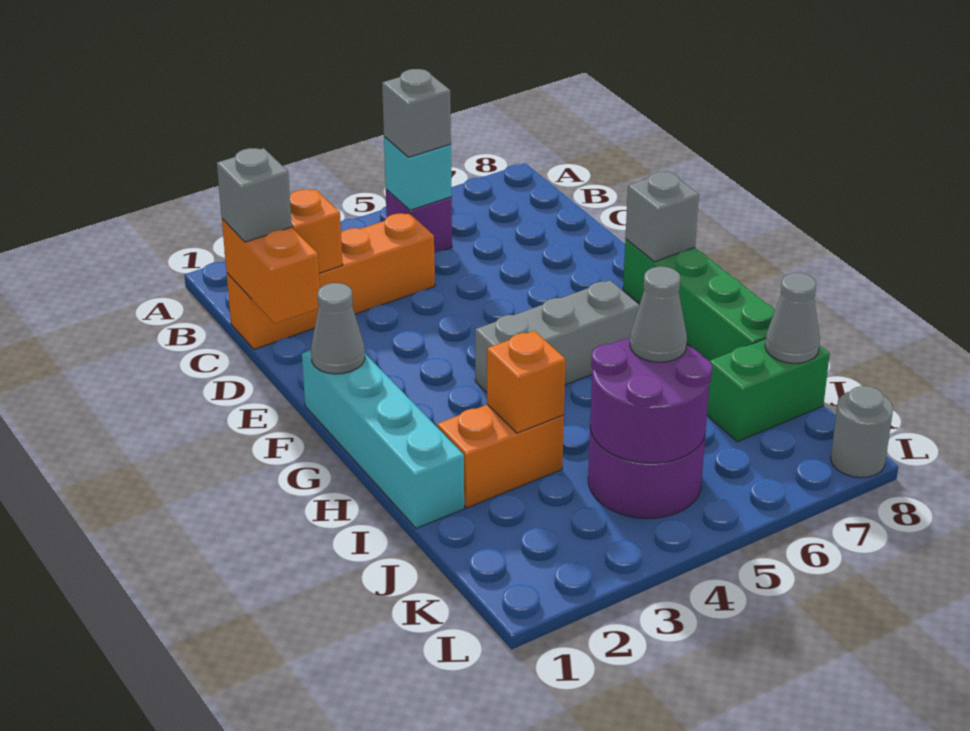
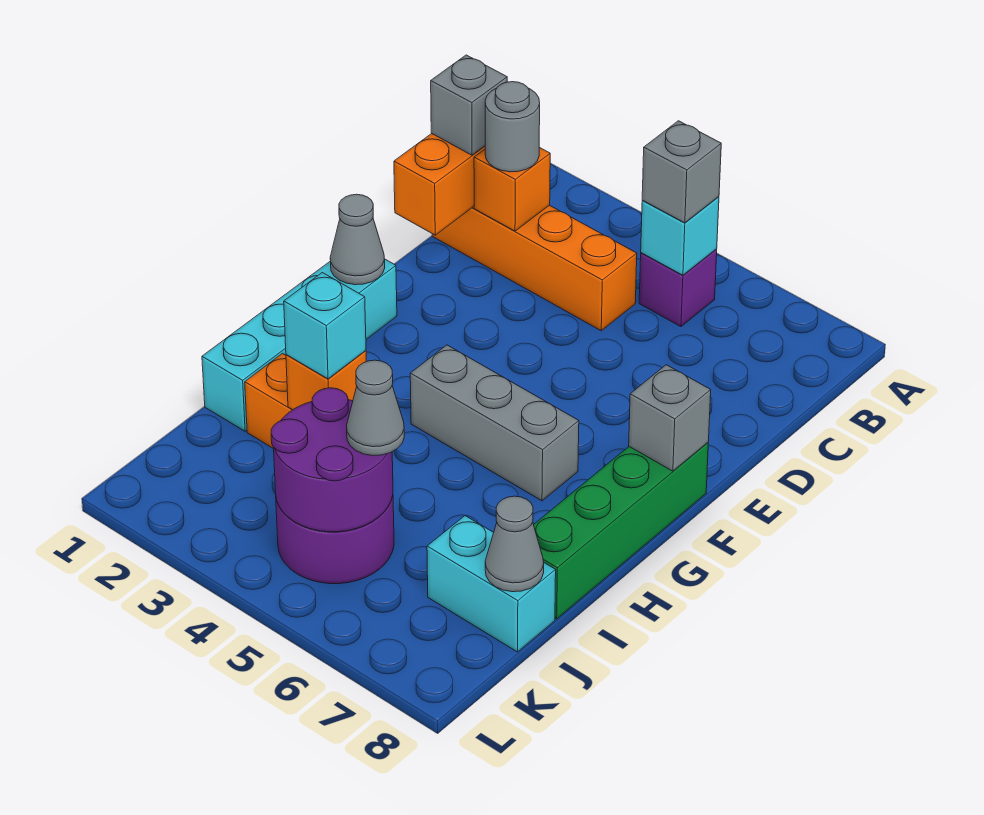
none -> cyan brick I3 level 3
green brick J7:J8 level 1 -> cyan brick J7:J8 level 1
grey round brick L8 level 1 -> grey round brick C2 level 3

